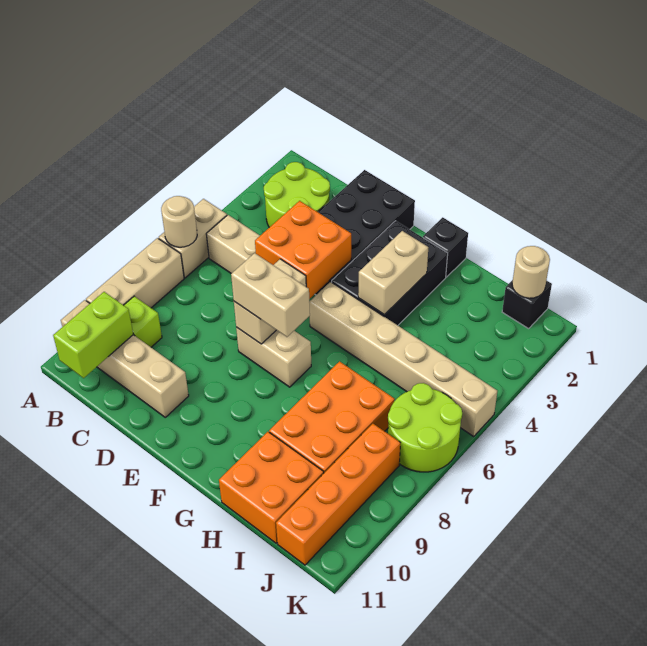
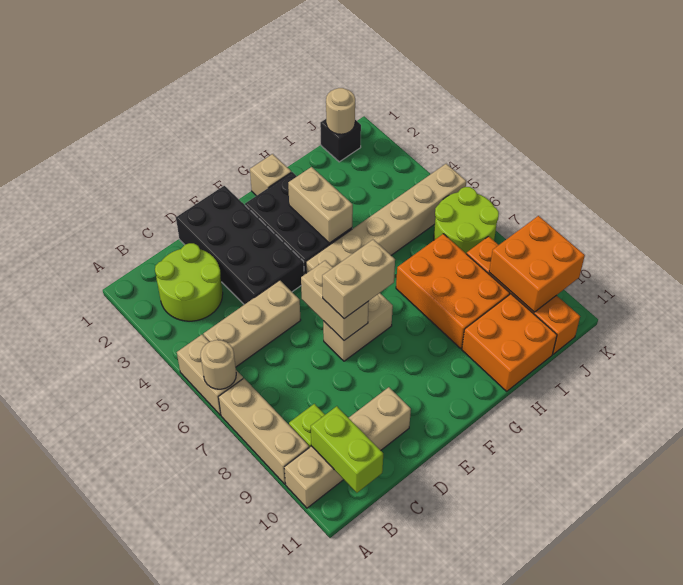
orange brick D4:E5 level 2 -> orange brick J9:K10 level 2
black brick G1 level 1 -> tan brick G1 level 1

